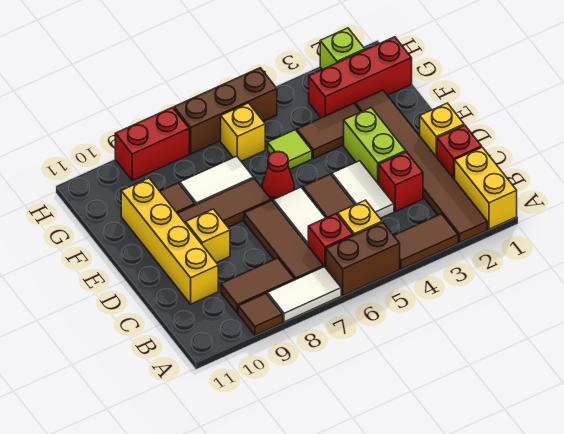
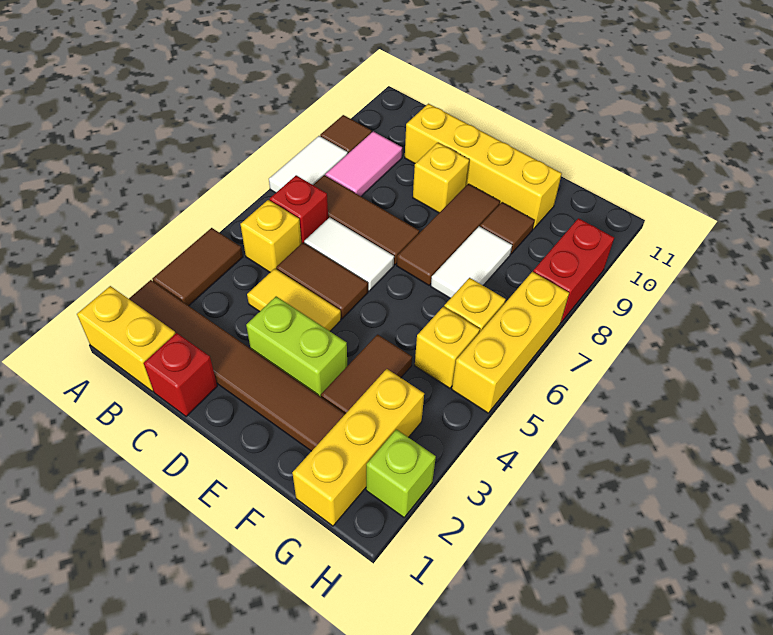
brown brick A5:A6 level 1 -> none
brown tile B8:B9 level 1 -> pink tile B8:B9 level 1
red brick C3 level 1 -> none
white tile C4:D4 level 1 -> yellow tile C4:D4 level 1
yellow brick D1 level 1 -> yellow brick G5 level 1
red cone E6 level 1 -> none
lime tile F5 level 1 -> none
red brick G1:G3 level 1 -> yellow brick G1:G3 level 1
brown brick H5:H7 level 1 -> yellow brick H5:H7 level 1

